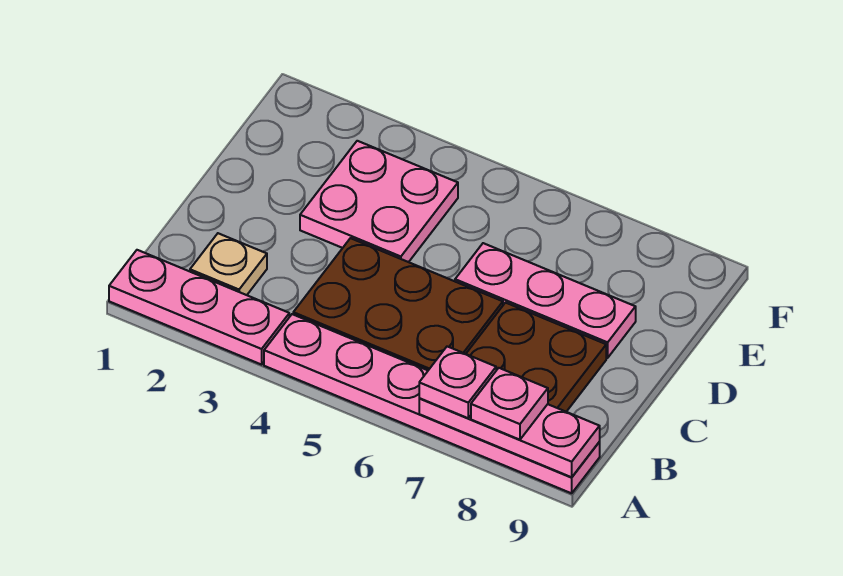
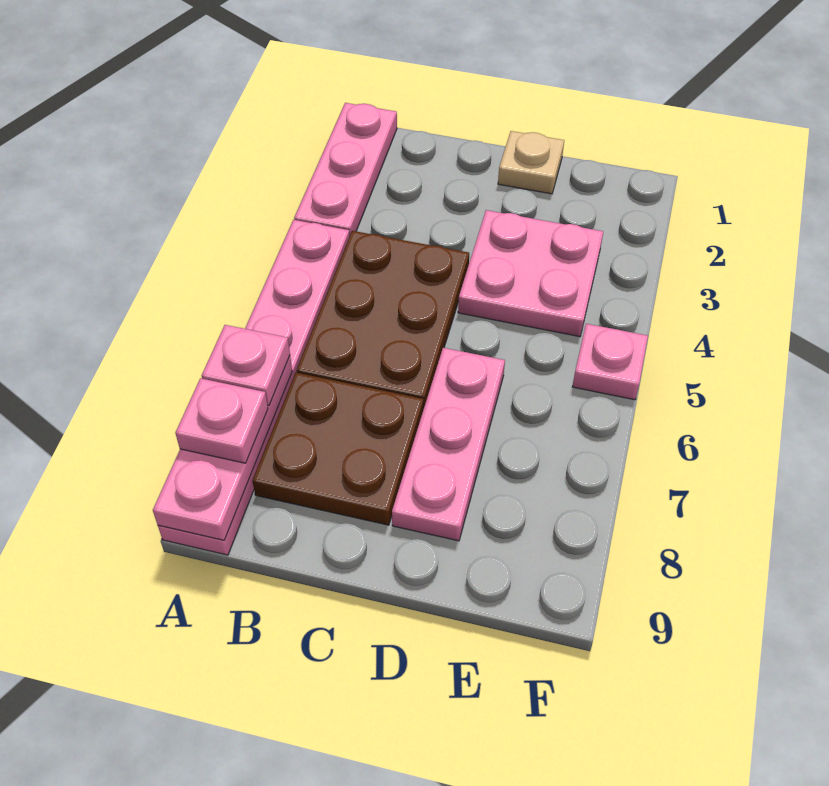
tan plate B2 level 1 -> tan plate D1 level 1
none -> pink plate F5 level 1

